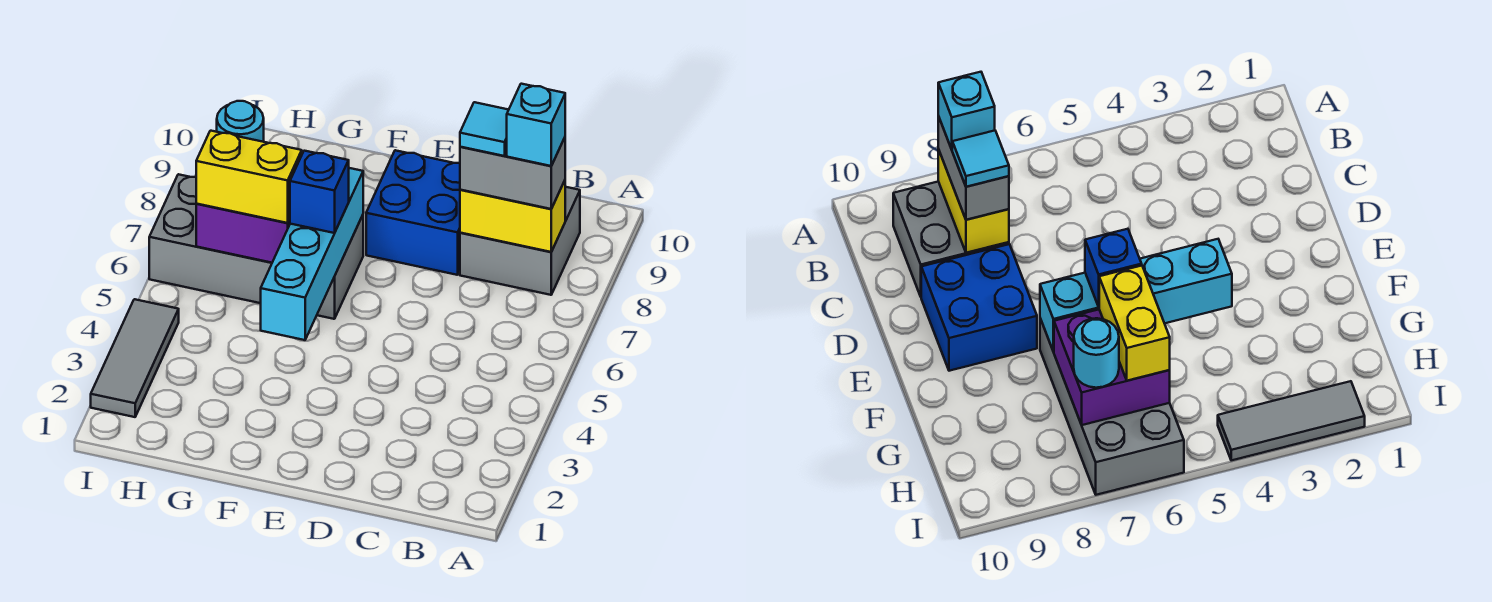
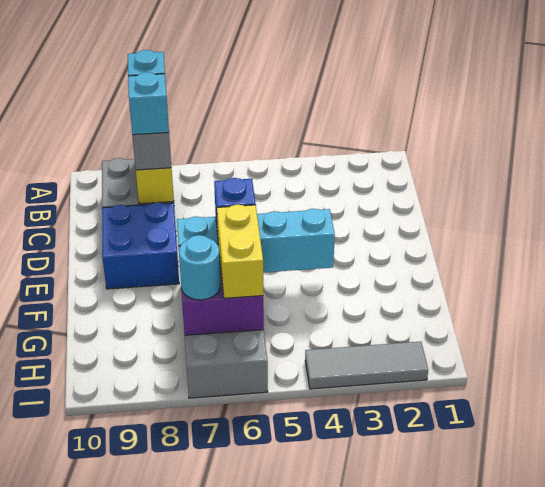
cyan tile C8 level 4 -> cyan brick C8 level 4

